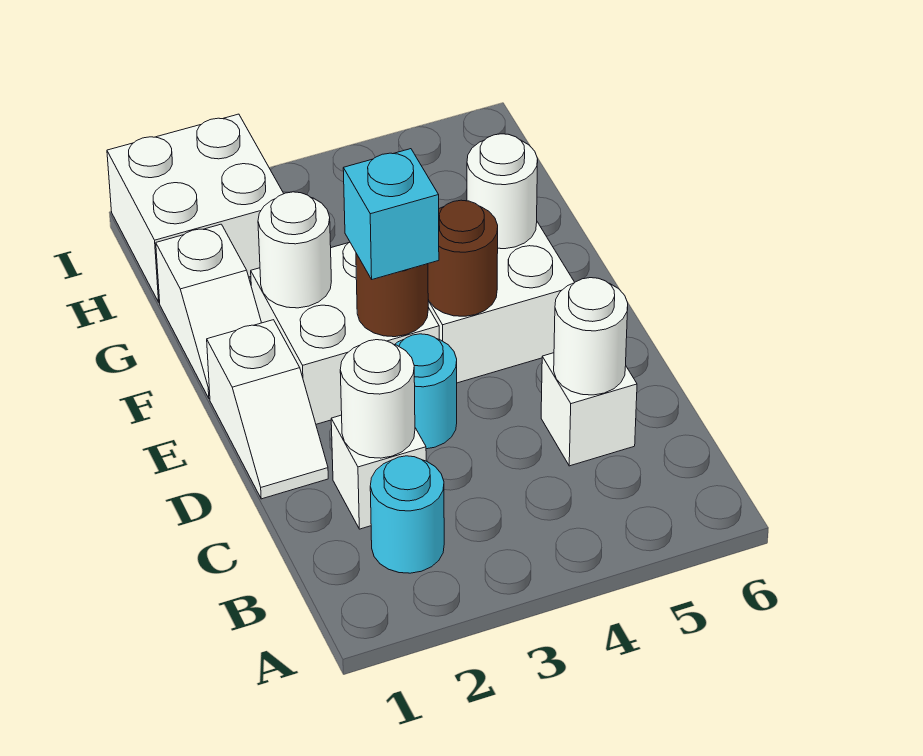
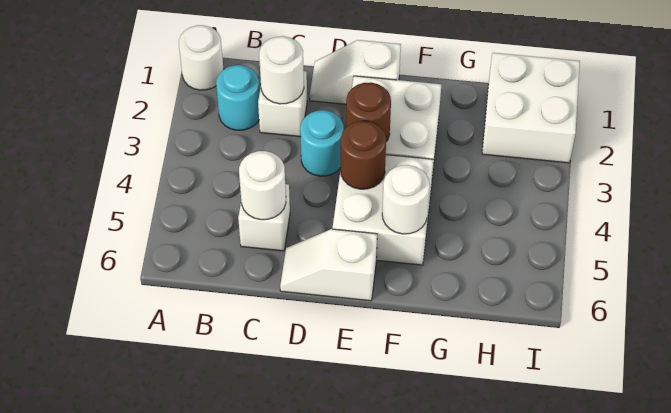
cyan brick E3 level 3 -> none
white slope F1:G1 level 1 top G -> white slope D6:E6 level 1 top E
white round brick F2 level 2 -> white round brick A1 level 1

